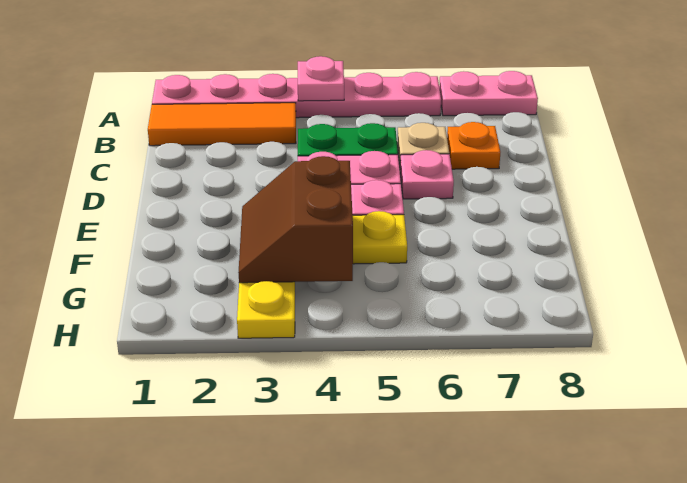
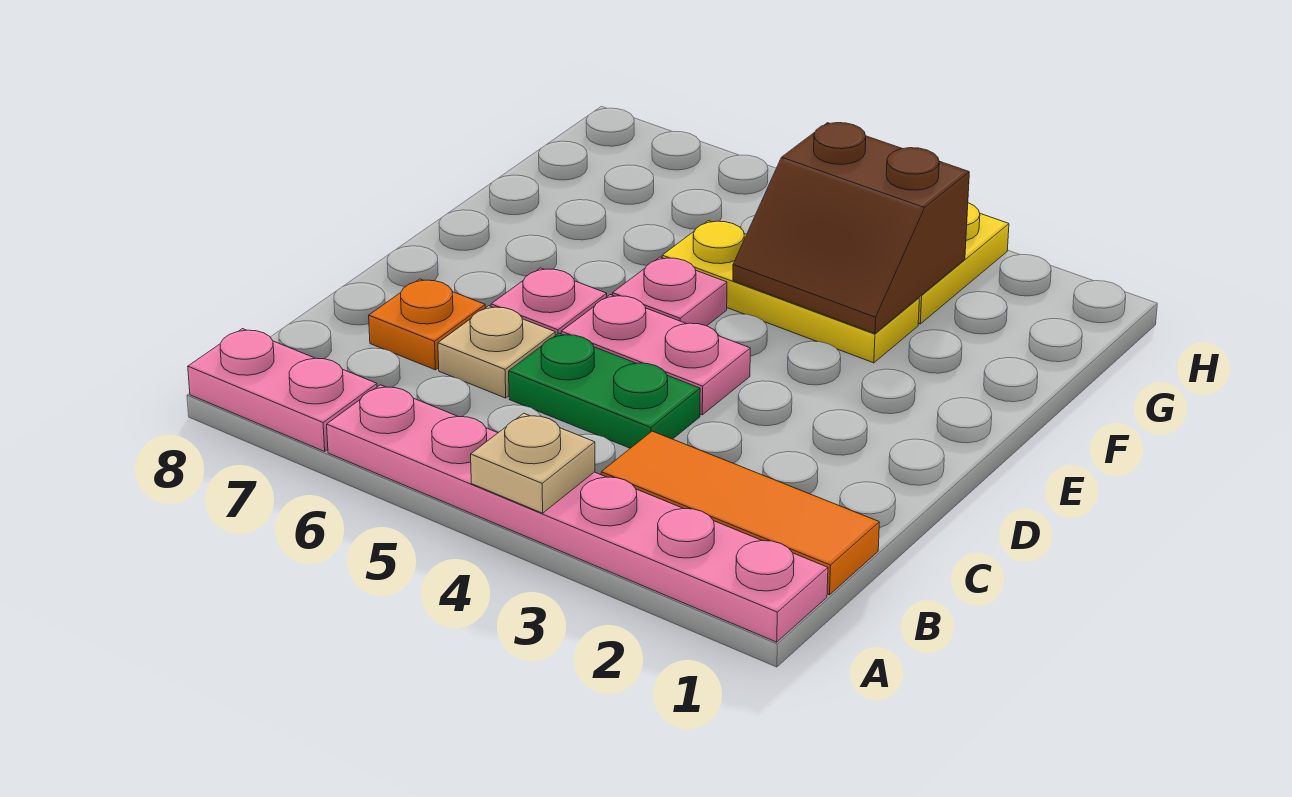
pink plate A4 level 2 -> tan plate A4 level 2
brown slope F3:G4 level 2 top 4 -> brown slope F3:G4 level 2 top G

